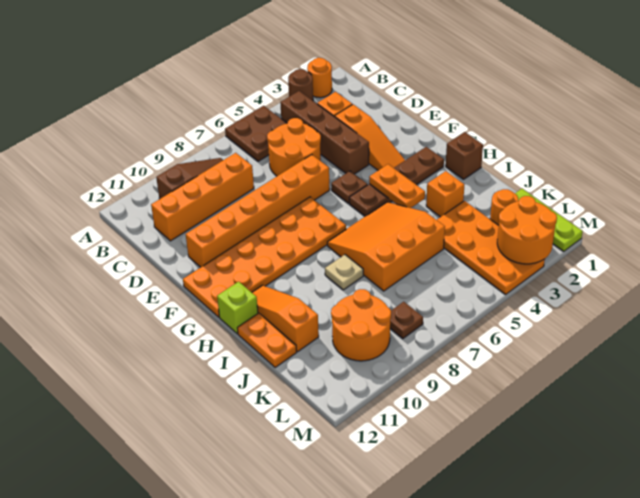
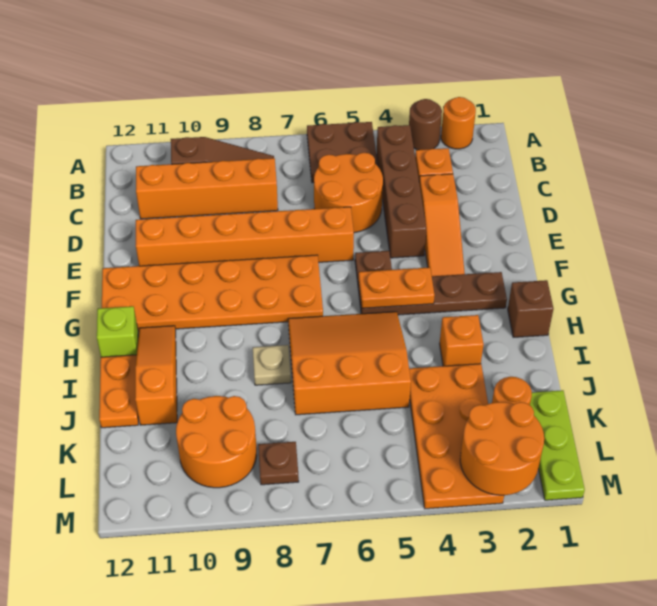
orange plate G4:H4 level 2 -> orange plate G4:G5 level 2

